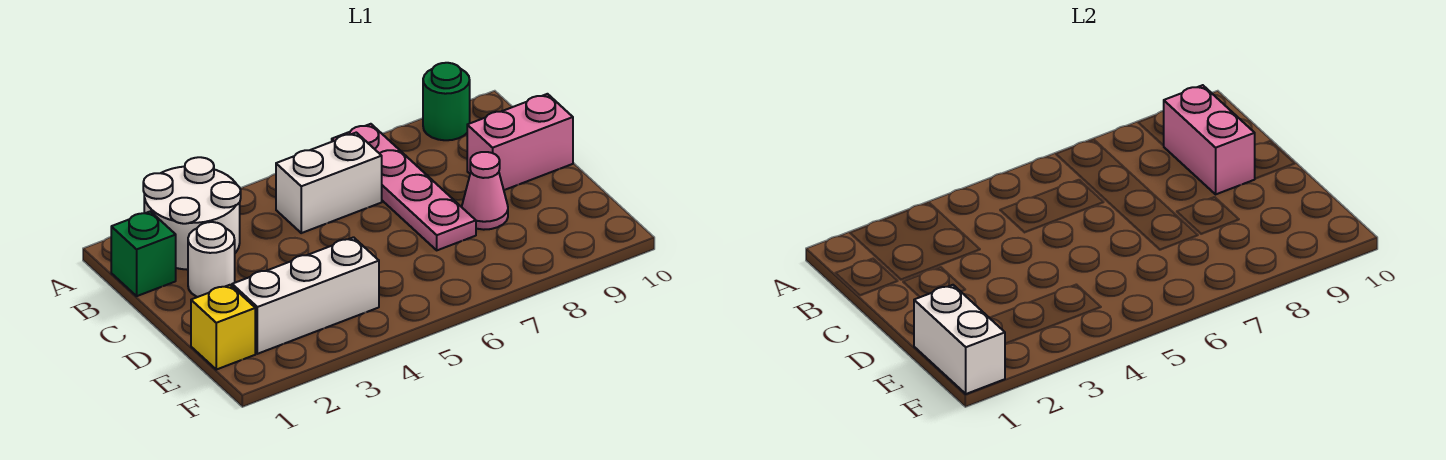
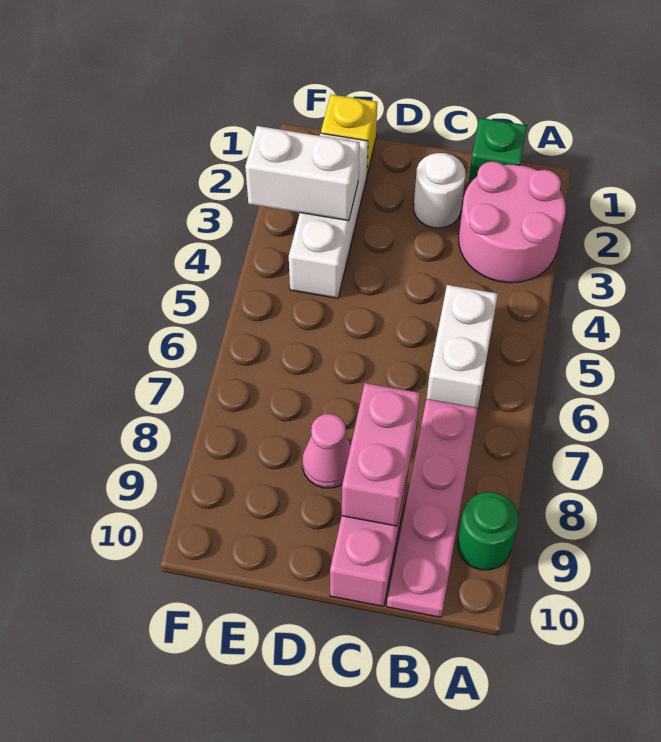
white round brick A2:B3 level 1 -> pink round brick A2:B3 level 1
pink plate A7:D7 level 1 -> pink plate B7:B10 level 1
pink brick B9:C9 level 2 -> pink brick C8:C9 level 2
white brick E1:F1 level 2 -> white brick E3:F3 level 2

